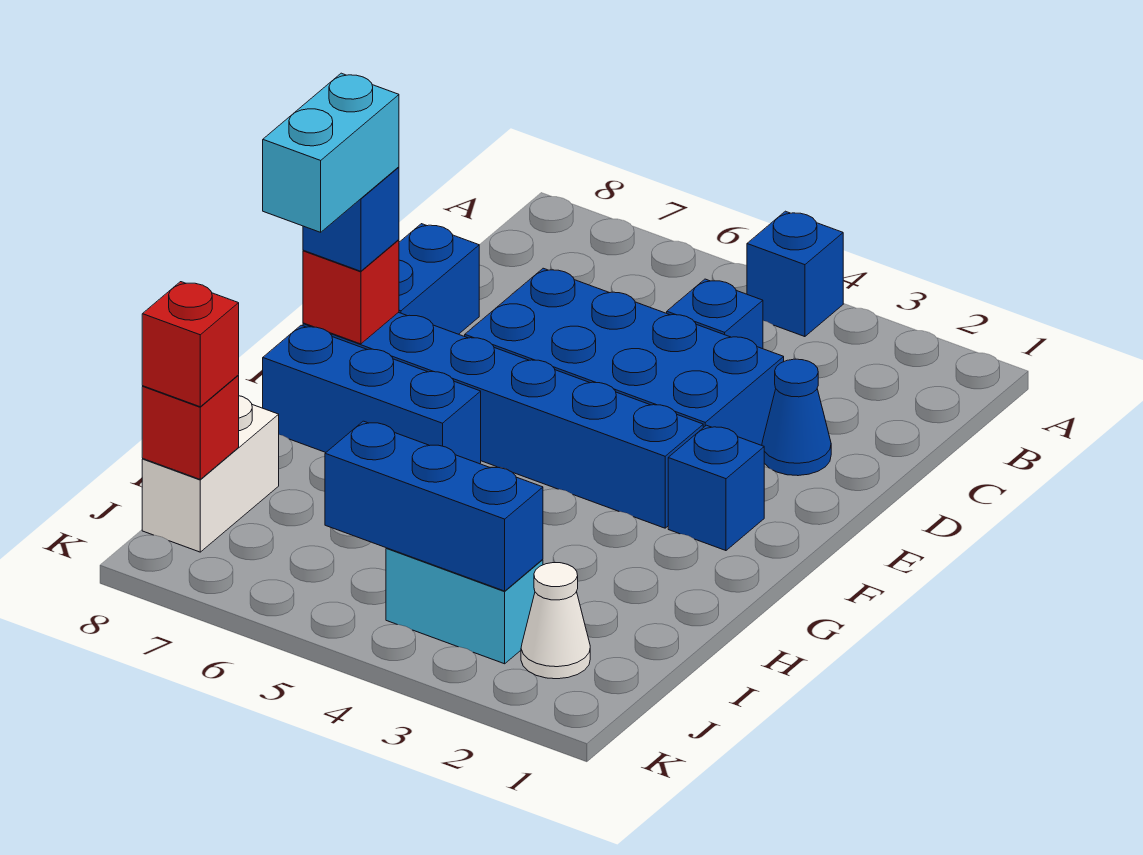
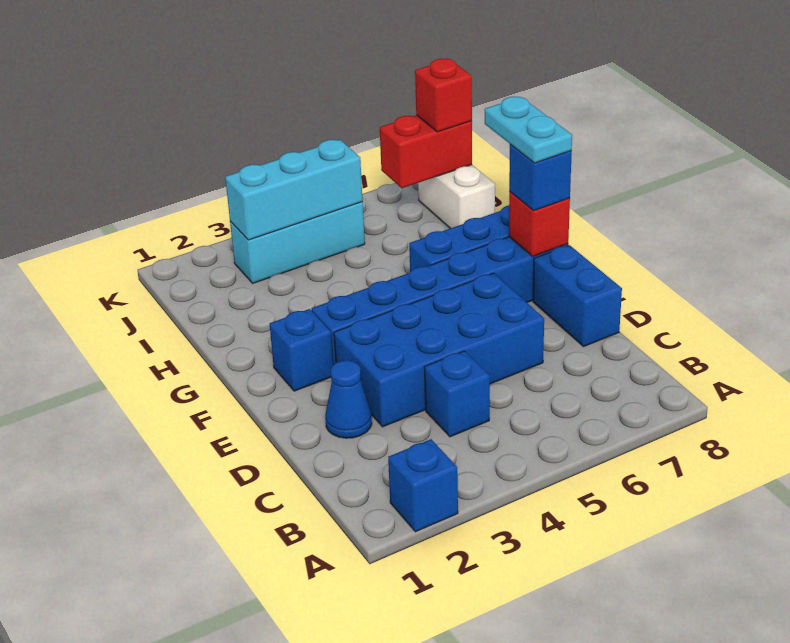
blue brick A4 level 1 -> blue brick A2 level 1
cyan brick F8:G8 level 4 -> cyan plate F8:G8 level 4
white cone J2 level 1 -> none
cyan brick J3:J4 level 1 -> cyan brick J3:J5 level 1
blue brick J3:J5 level 2 -> cyan brick J3:J5 level 2
red brick J8 level 2 -> red brick J7:J8 level 2

